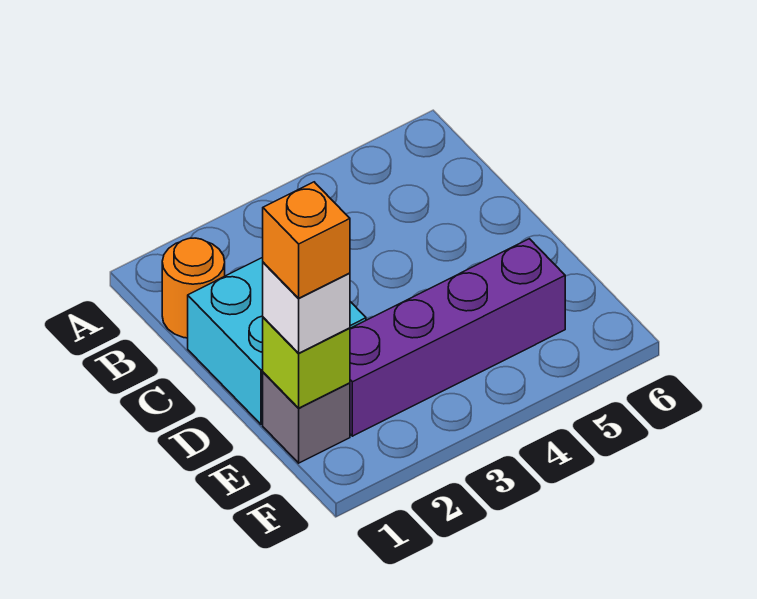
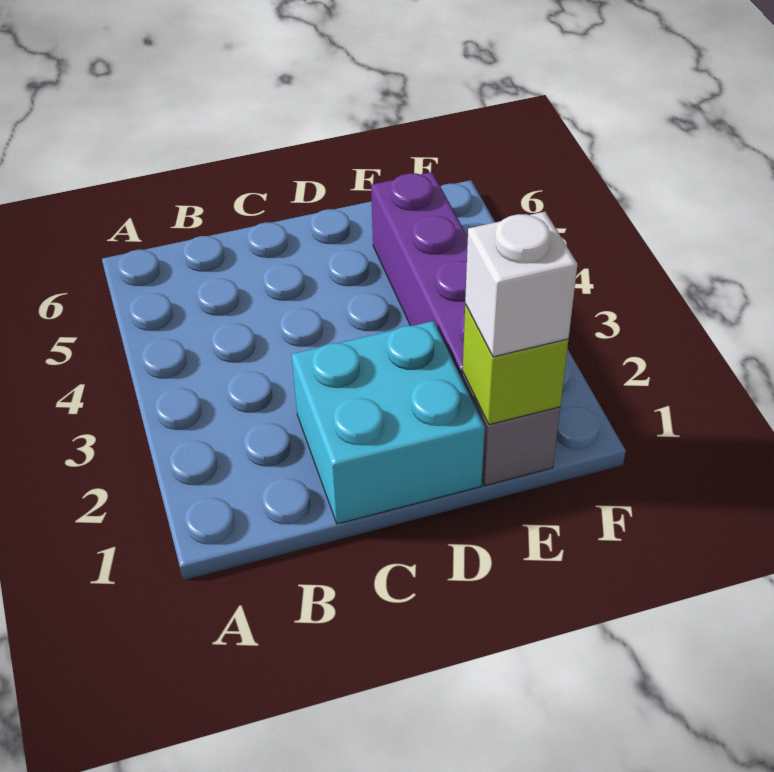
orange round brick B1 level 1 -> none
orange brick E1 level 4 -> none

